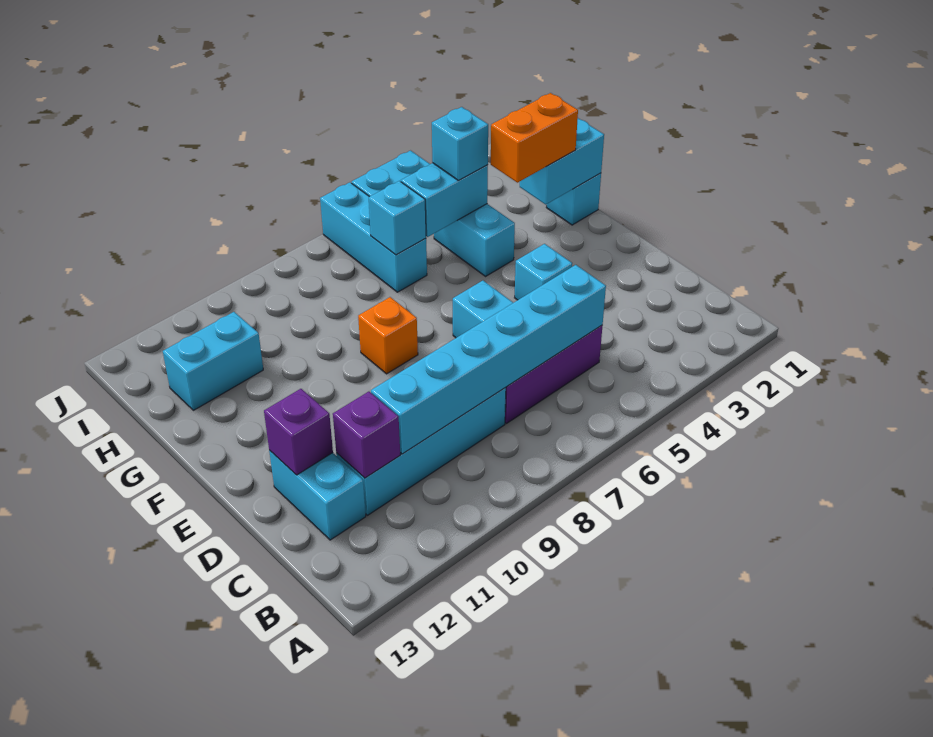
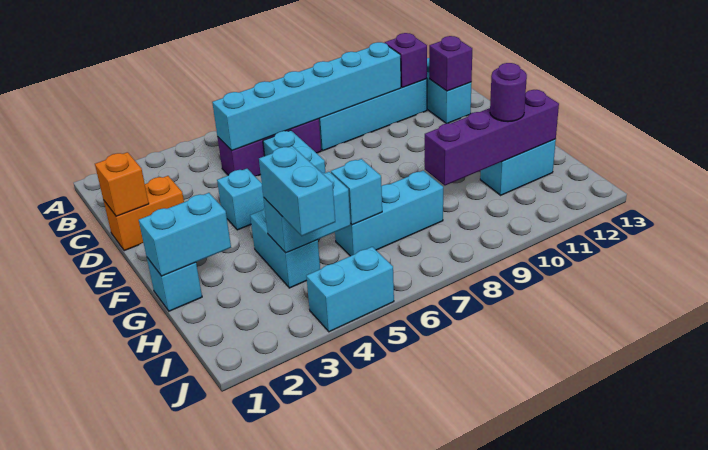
orange brick F8 level 1 -> orange brick D1 level 2
orange brick G2:G3 level 3 -> orange brick D1:D2 level 1
cyan brick H4 level 3 -> cyan brick H4:I4 level 3
cyan brick H6:J6 level 1 -> cyan brick H6:H8 level 1
none -> purple brick H9:H12 level 2
none -> purple round brick H11 level 3

